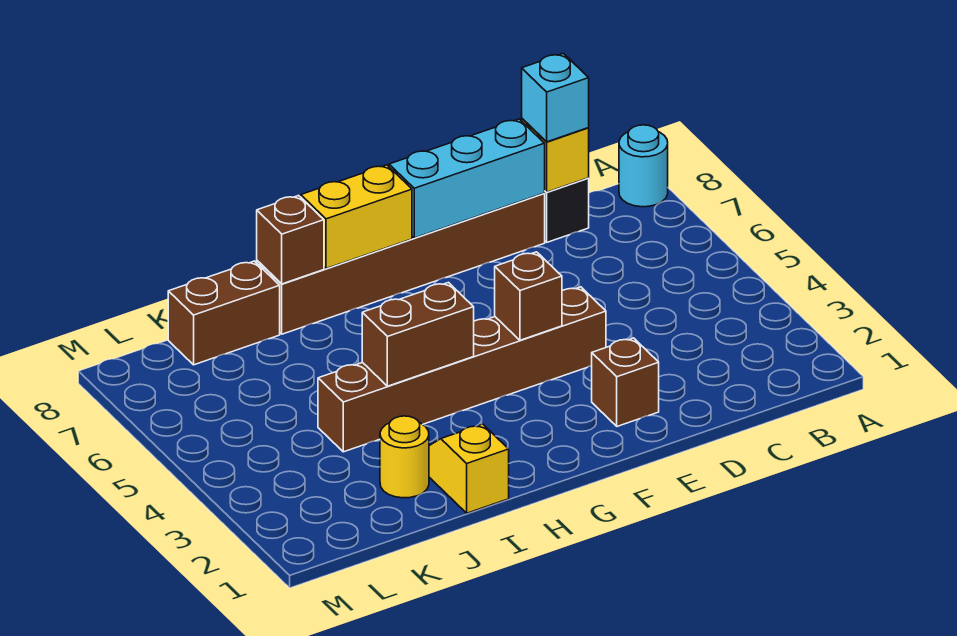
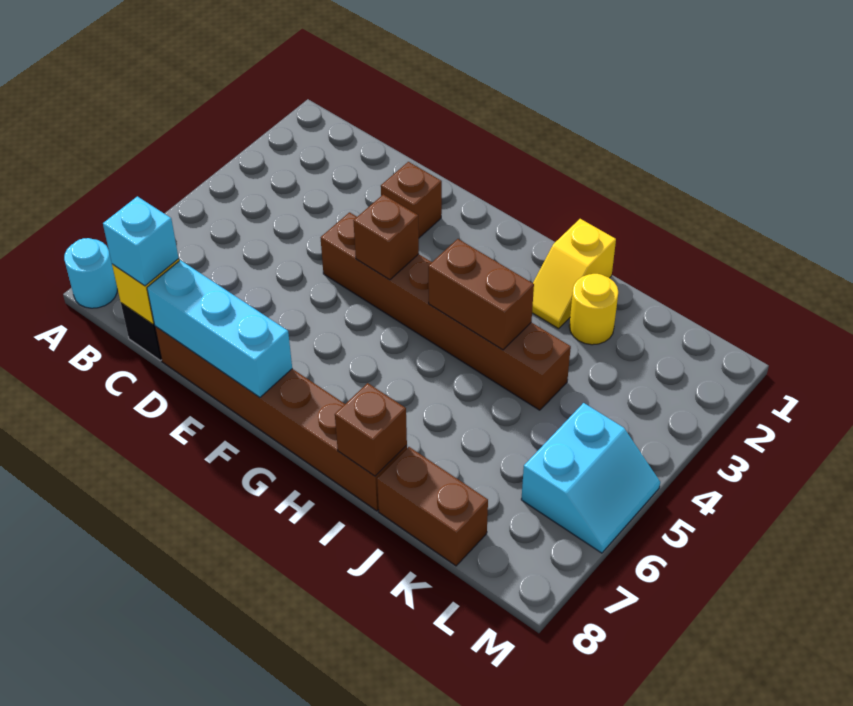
yellow brick G8:H8 level 2 -> none
none -> cyan slope L5:M6 level 1 top L

